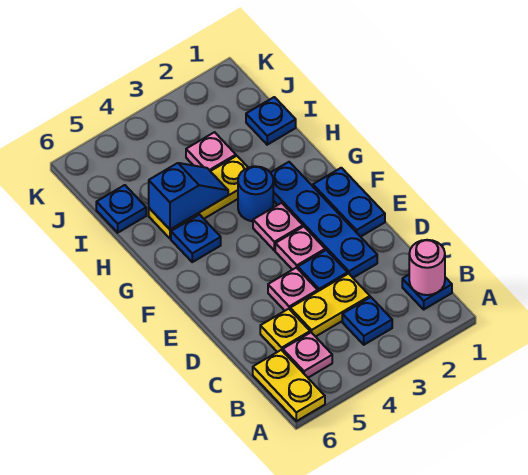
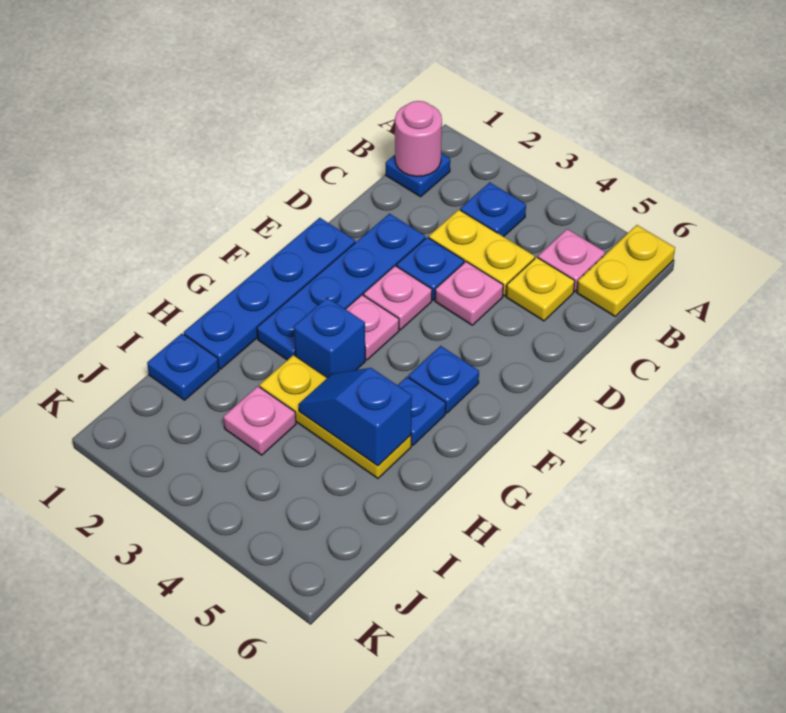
blue plate E1:F1 level 1 -> blue plate E1:H1 level 1
blue round brick G3 level 1 -> blue brick G3 level 1
blue plate I6 level 1 -> blue plate F5 level 1

